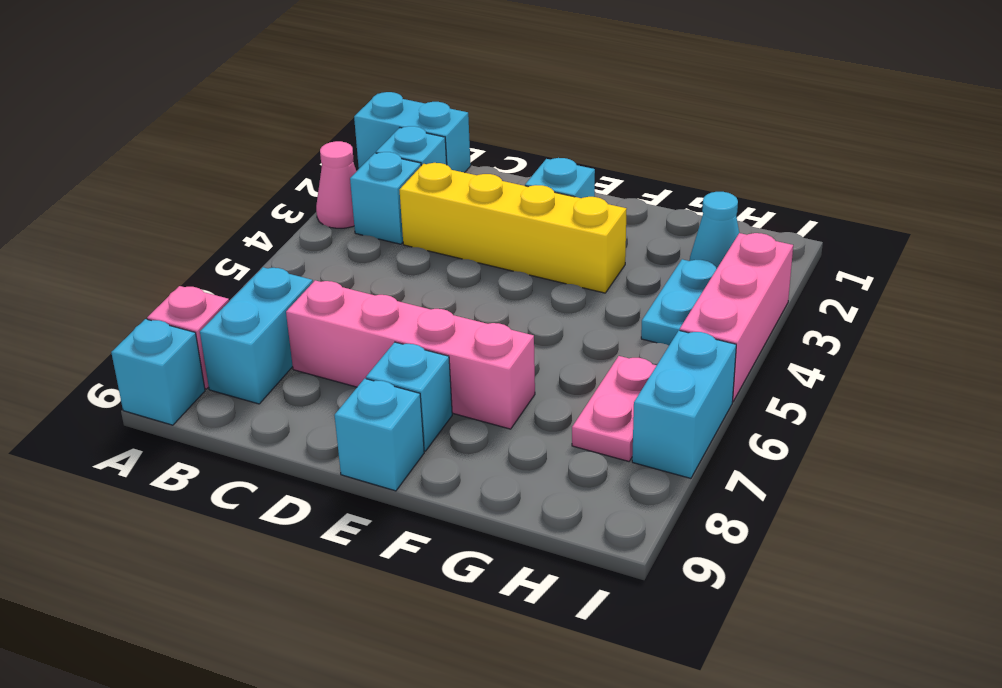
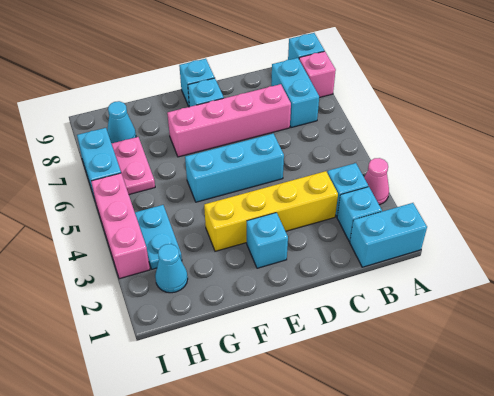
none -> cyan brick D5:F5 level 1
none -> cyan cone H8 level 1

